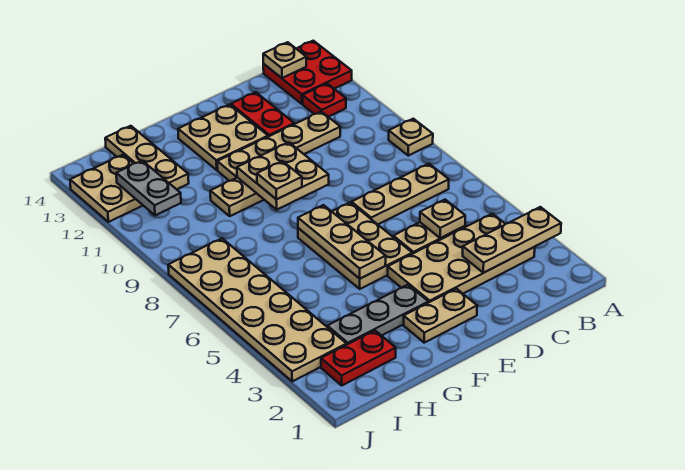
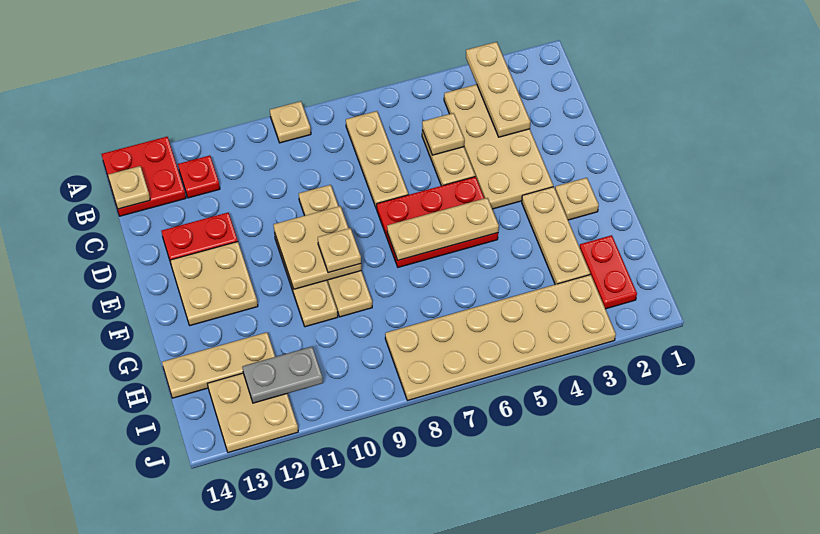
tan plate C11:F11 level 1 -> tan plate D9:G9 level 1
tan plate E2:F2 level 1 -> tan plate F2 level 1
tan plate E5:F7 level 1 -> red plate E5:F7 level 1
grey plate F3:H3 level 1 -> tan plate F3:H3 level 1

